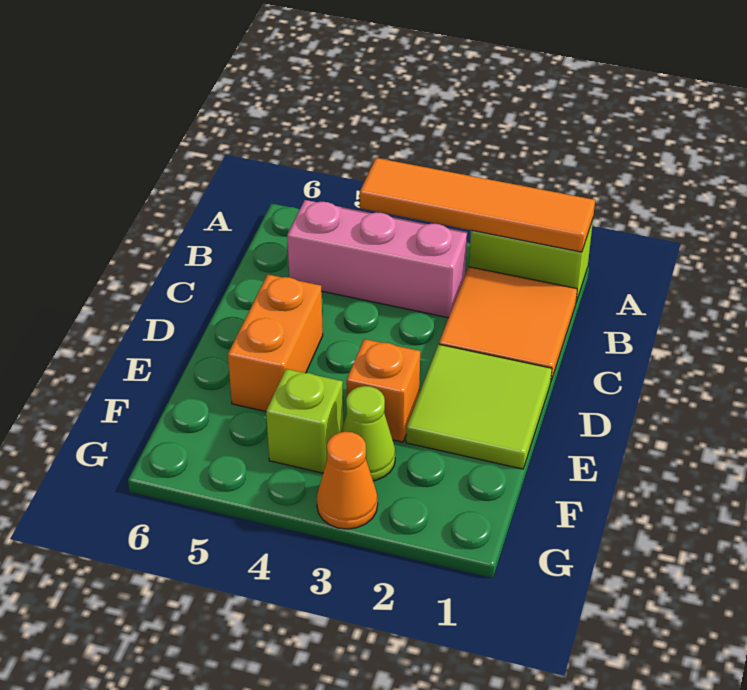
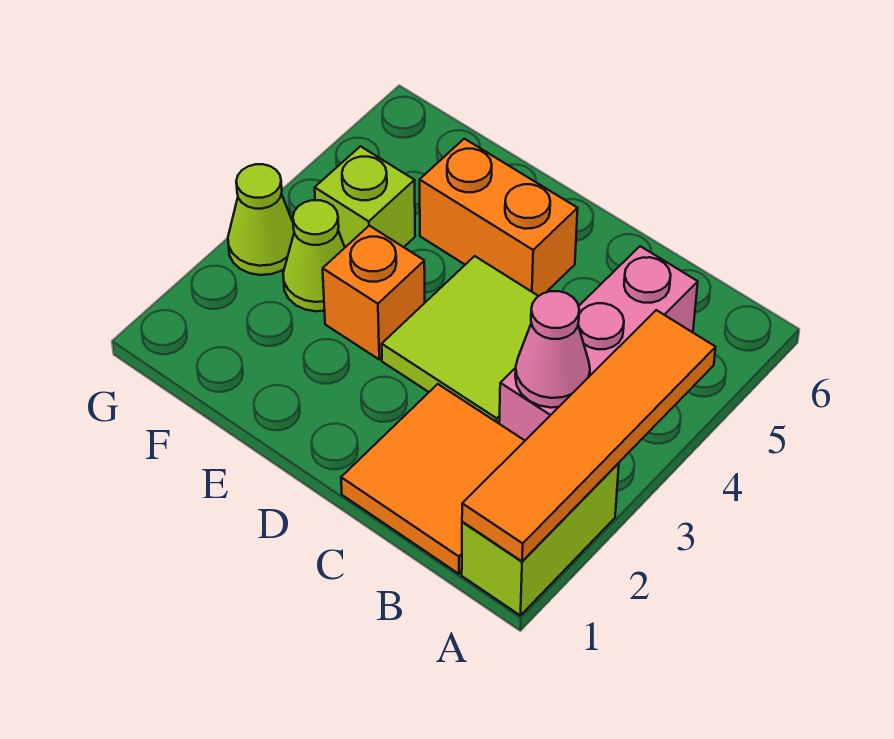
none -> pink cone B3 level 2
lime tile D1:E2 level 1 -> lime tile C3:D4 level 1
orange cone G3 level 1 -> lime cone G3 level 1

